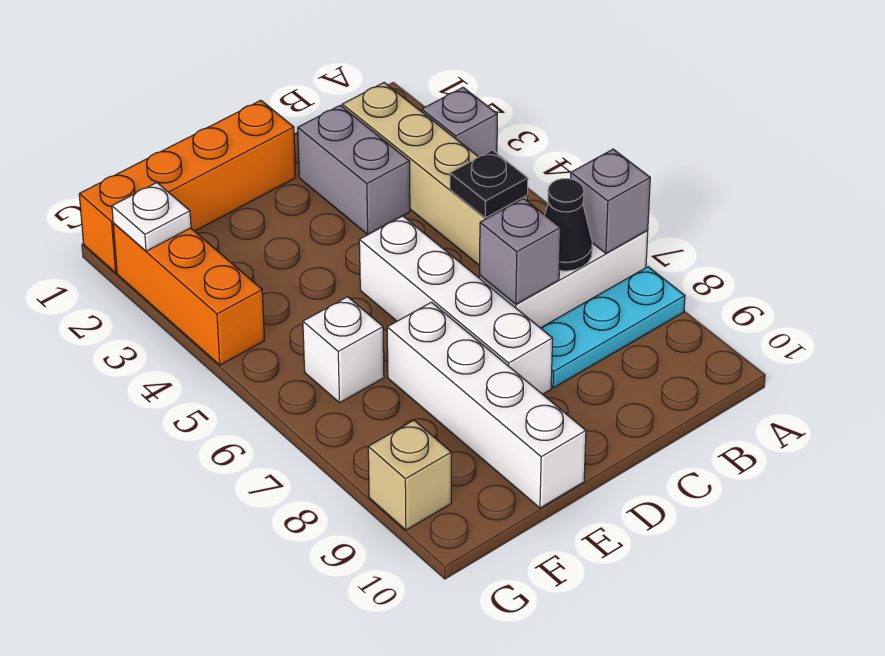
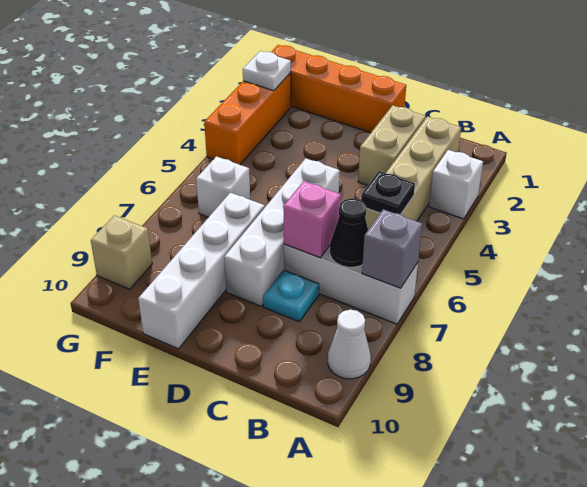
grey brick A3 level 1 -> white brick A3 level 1
cyan plate A8:C8 level 1 -> cyan plate C8 level 1
none -> white cone A9 level 1
grey brick C2:C3 level 1 -> tan brick C2:C3 level 1
grey brick C7 level 2 -> pink brick C7 level 2

